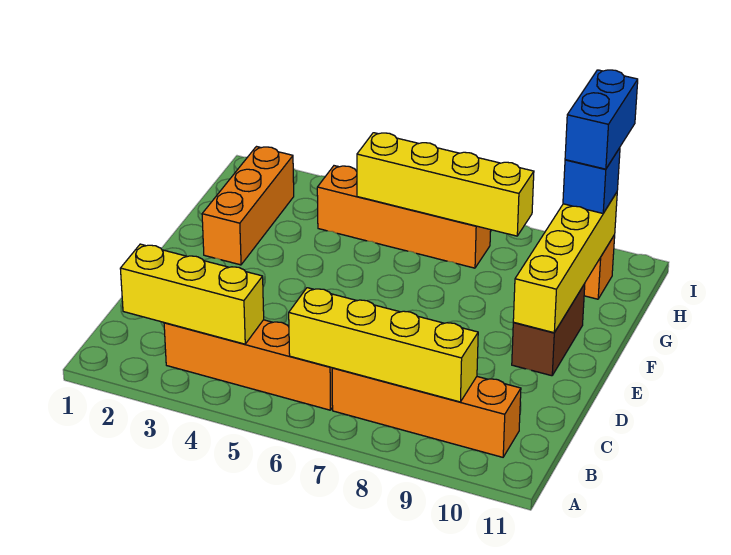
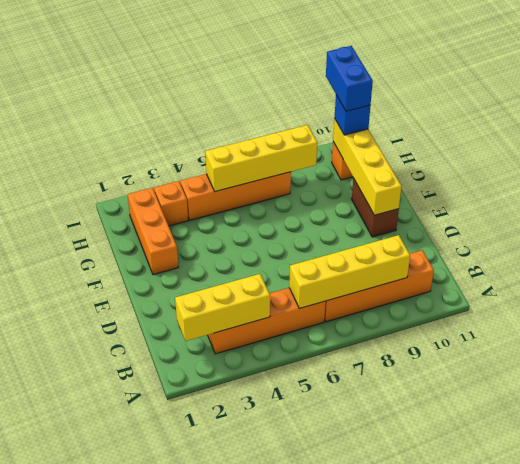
none -> orange brick H3 level 1

